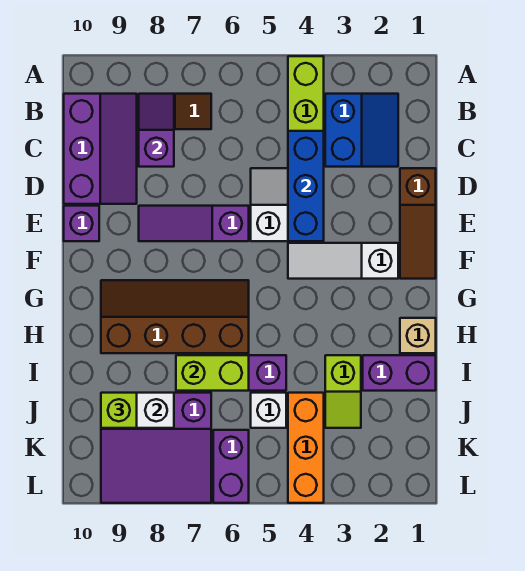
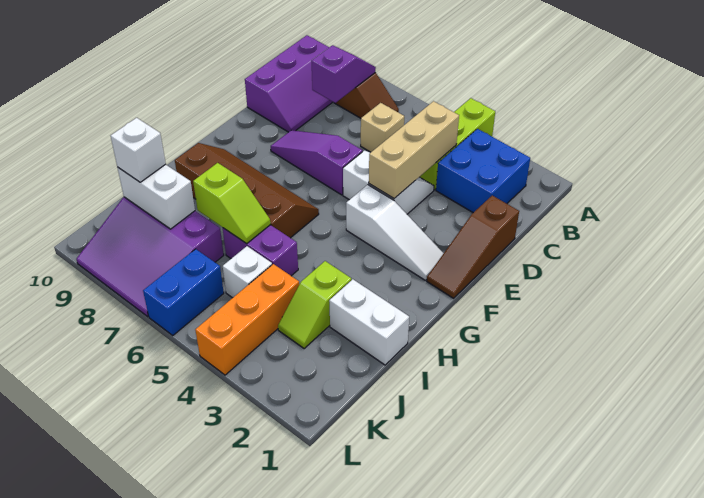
blue slope B2:C3 level 1 top 3 -> blue brick B2:C3 level 1
blue brick C4:E4 level 2 -> tan brick C4:E4 level 2
purple brick E10 level 1 -> none
white slope F2:F4 level 1 top 2 -> white slope F2:F4 level 1 top 4
tan brick H1 level 1 -> tan brick C6 level 1
purple brick I1:I2 level 1 -> white brick I1:I2 level 1
lime brick I6:I7 level 2 -> lime slope I6:I7 level 2 top 7
lime brick J9 level 3 -> white brick J9 level 3
purple brick K6:L6 level 1 -> blue brick K6:L6 level 1

